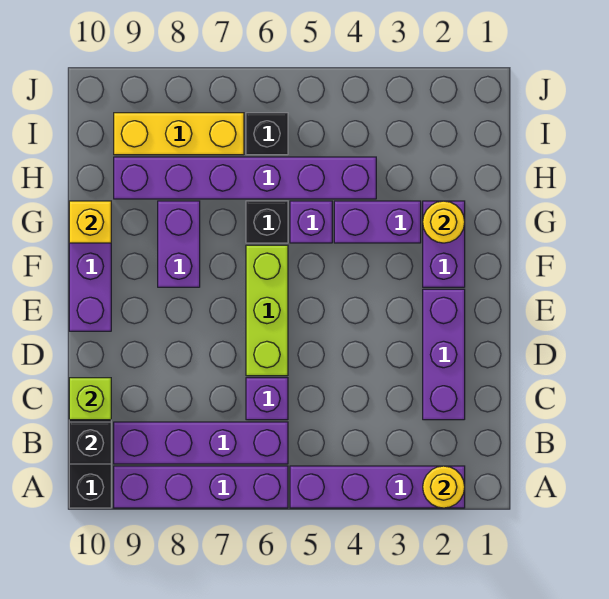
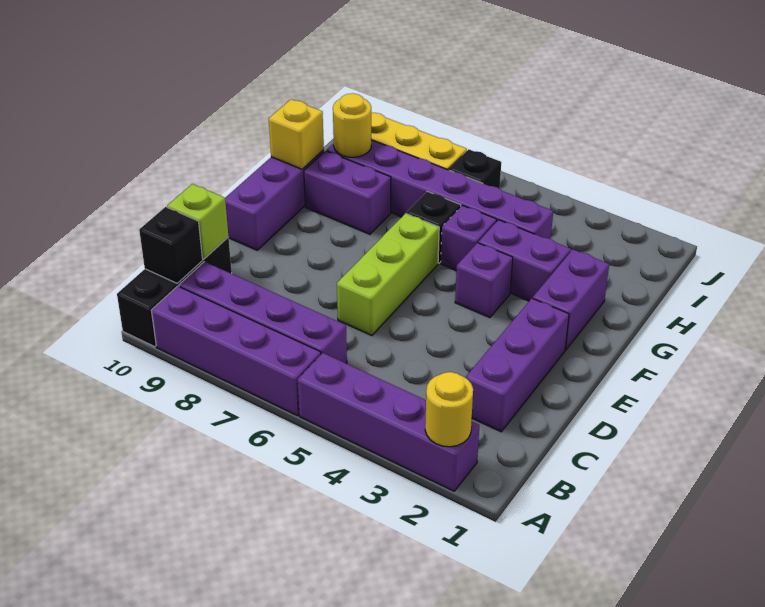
purple brick C6 level 1 -> purple brick F4 level 1
purple brick F8:G8 level 1 -> purple brick G8:G9 level 1
yellow round brick G2 level 2 -> yellow round brick H9 level 2

